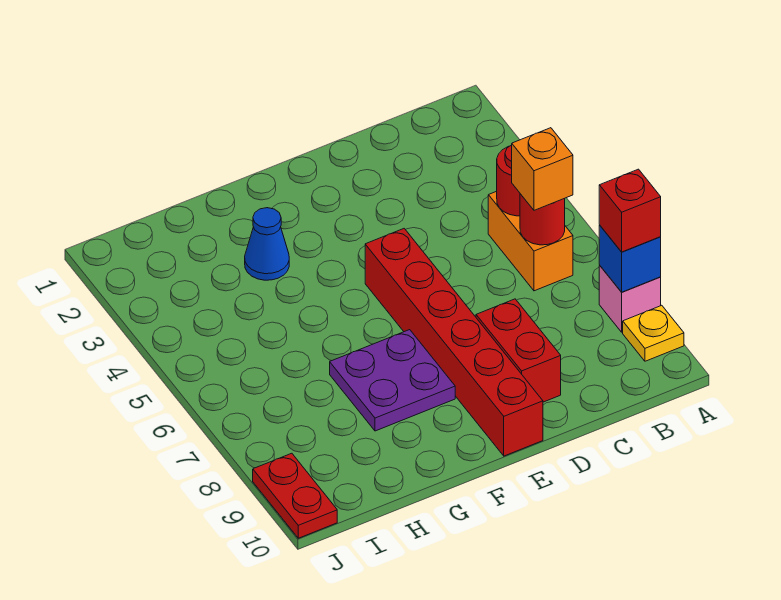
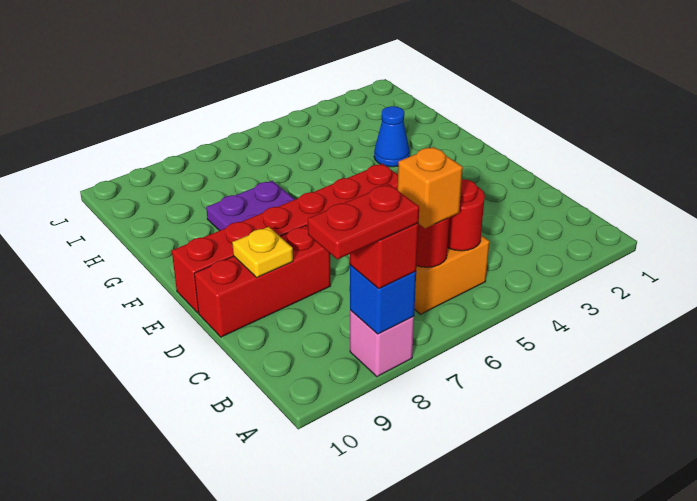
yellow plate A9 level 1 -> yellow plate D9 level 2
red brick D8:D9 level 1 -> red brick D8:D10 level 1
red plate J9:J10 level 1 -> red plate A8:A9 level 4

